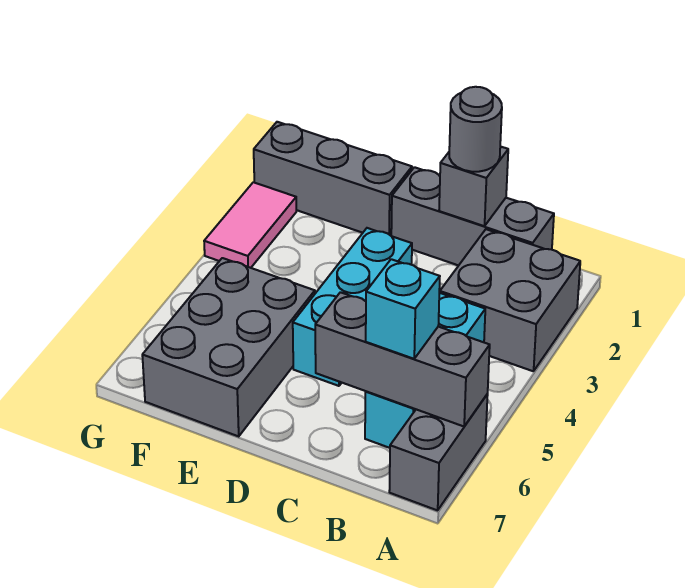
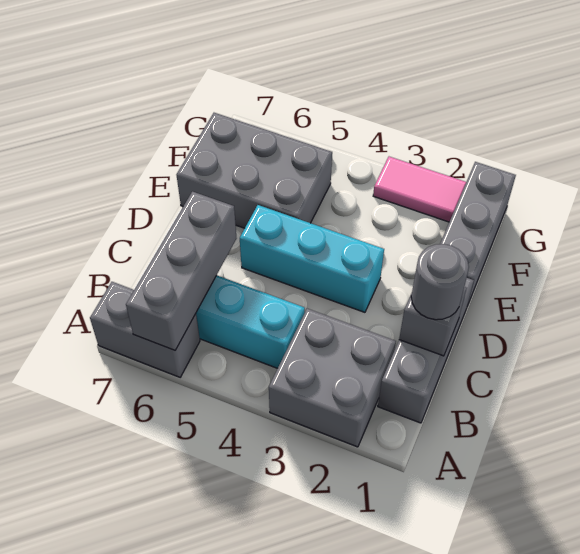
cyan brick B6 level 3 -> none

